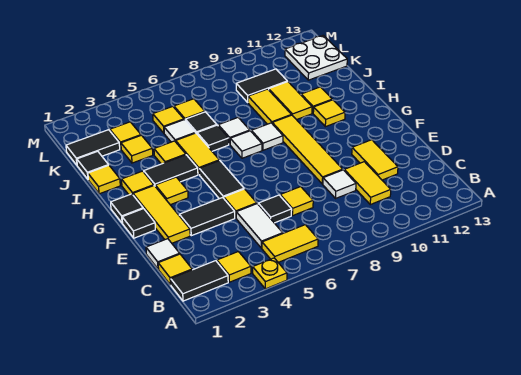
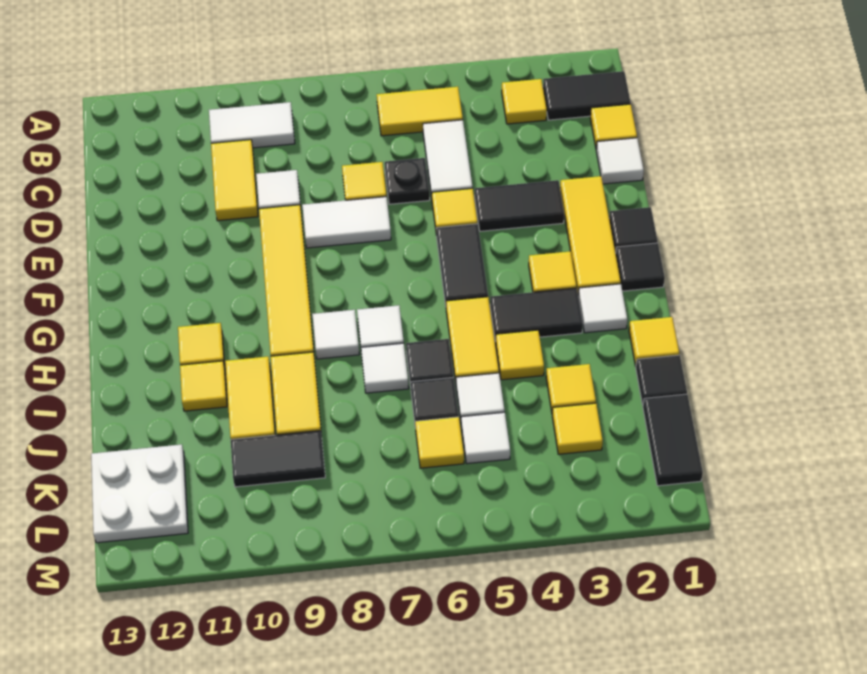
yellow plate A4 level 1 -> none
none -> white tile B9:B10 level 1
black tile D6 level 1 -> black plate D6 level 1
yellow tile D11:E11 level 1 -> none
none -> white tile E7:E8 level 1
yellow tile H2 level 1 -> white tile H2 level 1
black tile K1:K2 level 1 -> black tile K1:L1 level 1
yellow tile K5 level 1 -> white tile K5 level 1

